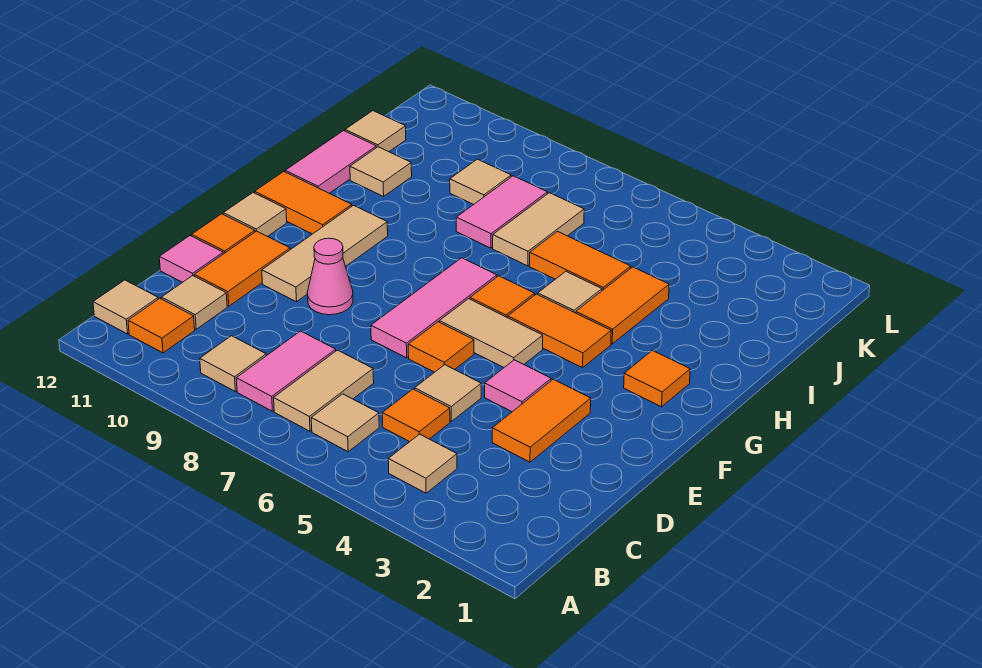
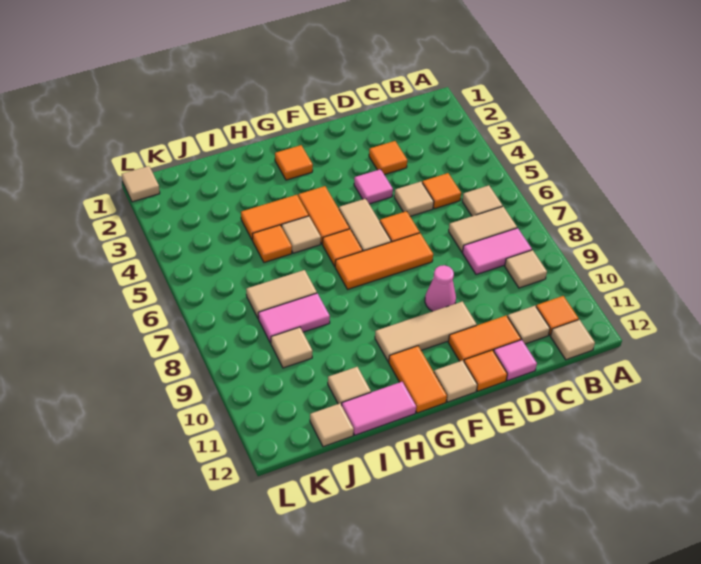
tan tile B4 level 1 -> tan tile L1 level 1
orange tile D3:E3 level 1 -> orange tile D3 level 1
pink tile E7:G7 level 1 -> orange tile E7:G7 level 1
orange tile I5:I6 level 1 -> orange tile I5 level 1

